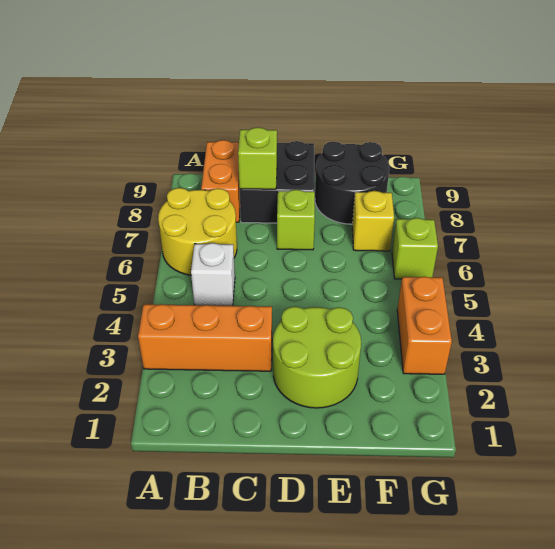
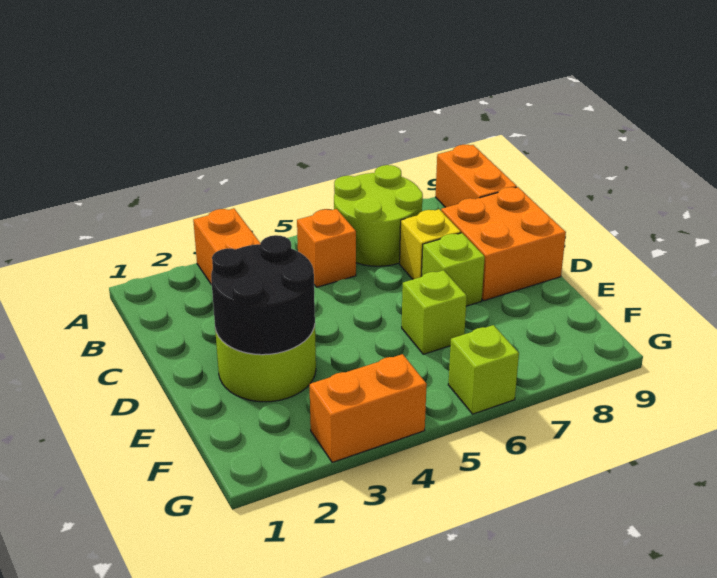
yellow round brick A6:B7 level 1 -> lime round brick A6:B7 level 1
white brick B5 level 1 -> orange brick B5 level 1
orange brick B8:B9 level 1 -> orange brick A9:B9 level 1
black brick C8:D9 level 1 -> orange brick C8:D9 level 1
lime brick C8 level 2 -> lime brick E6 level 1
black round brick E8:F9 level 1 -> black round brick D2:E3 level 2
yellow brick F7 level 1 -> yellow brick C7 level 1

